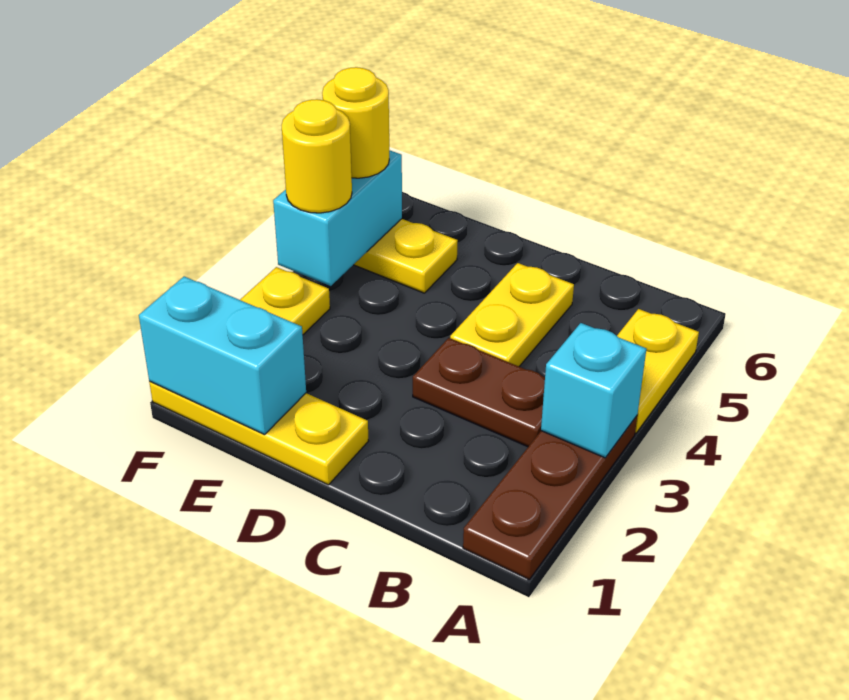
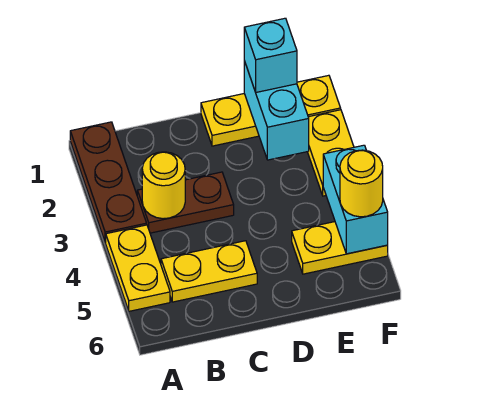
cyan brick A3 level 2 -> cyan brick E1 level 3
yellow plate C4:C5 level 1 -> yellow plate B5:C5 level 1
cyan brick E1:F1 level 2 -> cyan brick E1:E2 level 2
yellow round brick F4 level 3 -> yellow round brick B3 level 2

